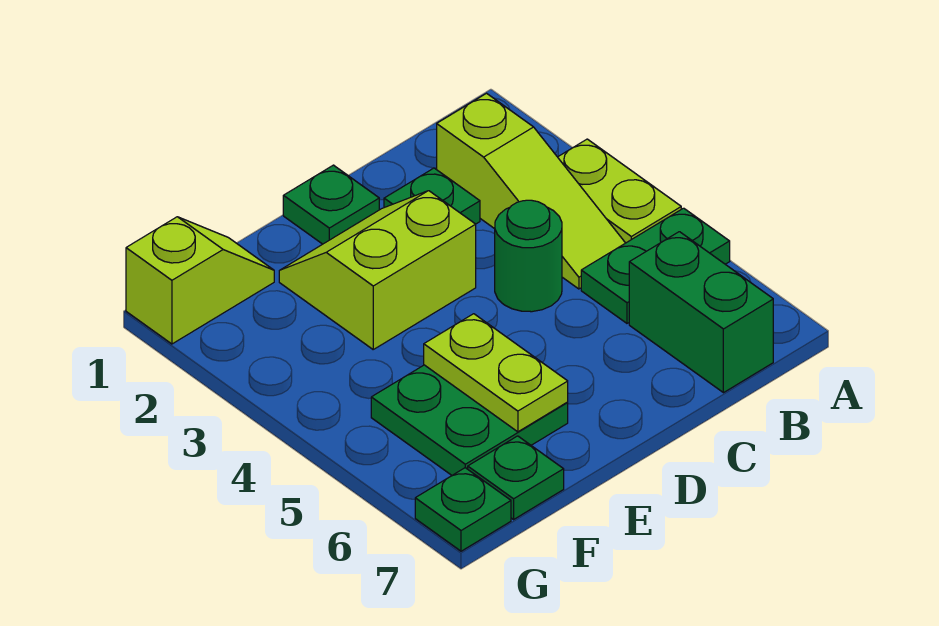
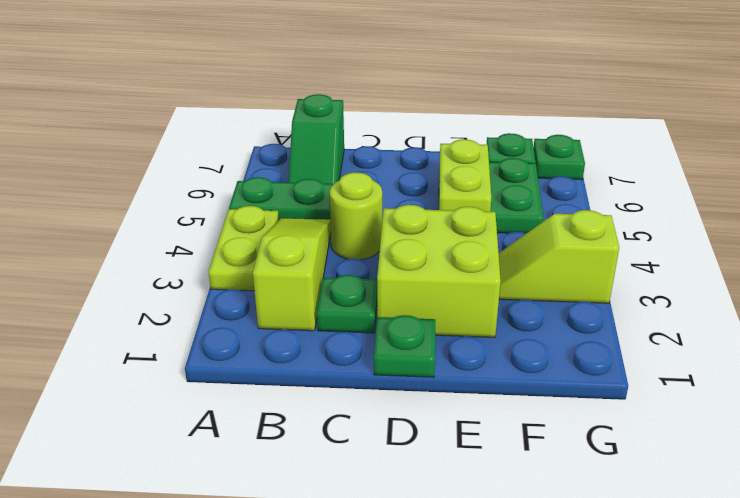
green brick B6:B7 level 1 -> green slope B6:B7 level 1 top 7
green round brick C4 level 1 -> lime round brick C4 level 1
lime slope D2:E3 level 1 top 3 -> lime brick D2:E3 level 1
lime slope F1:G1 level 1 top G -> lime slope F3:G3 level 1 top G

